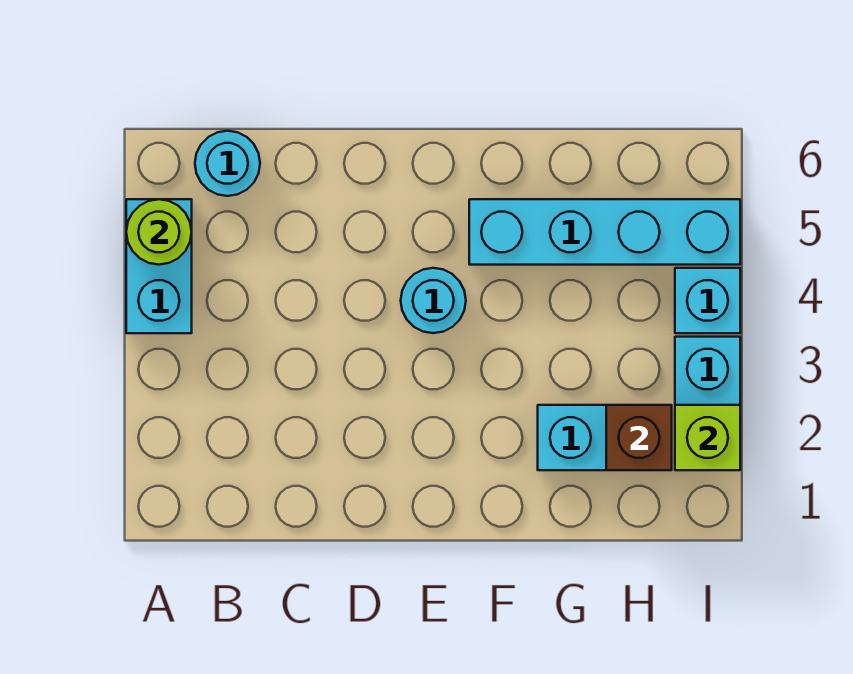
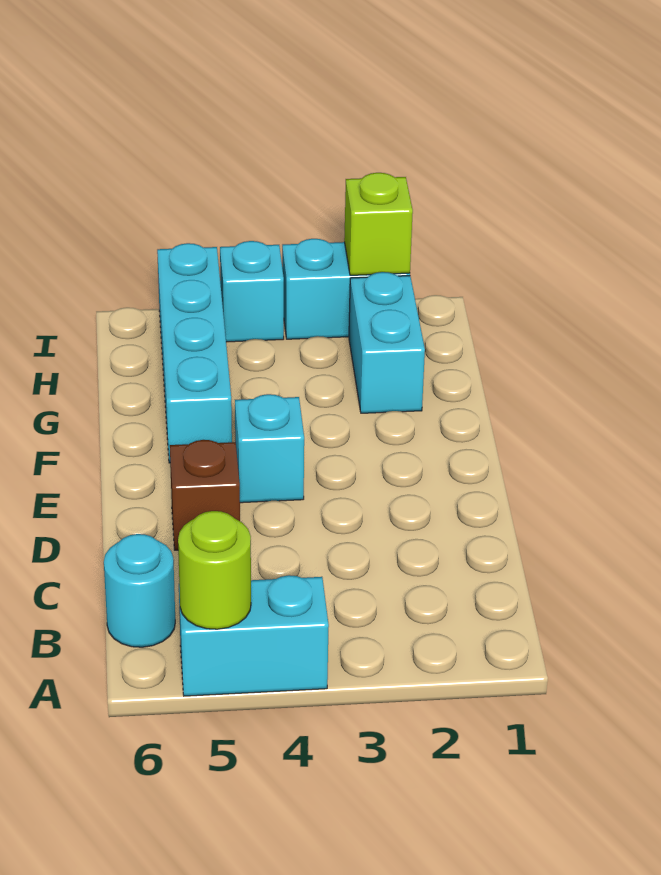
cyan round brick E4 level 1 -> cyan brick E4 level 1
brown brick H2 level 2 -> brown brick D5 level 1

